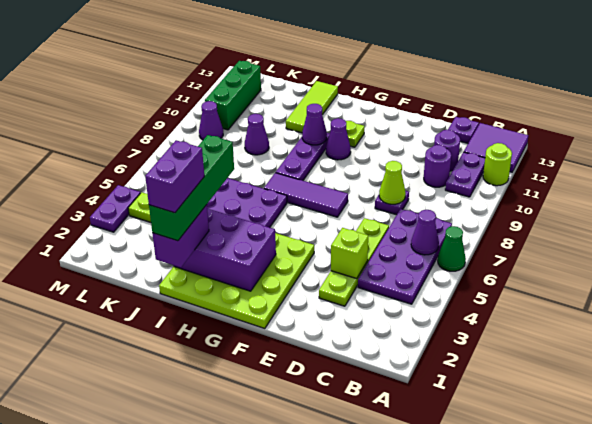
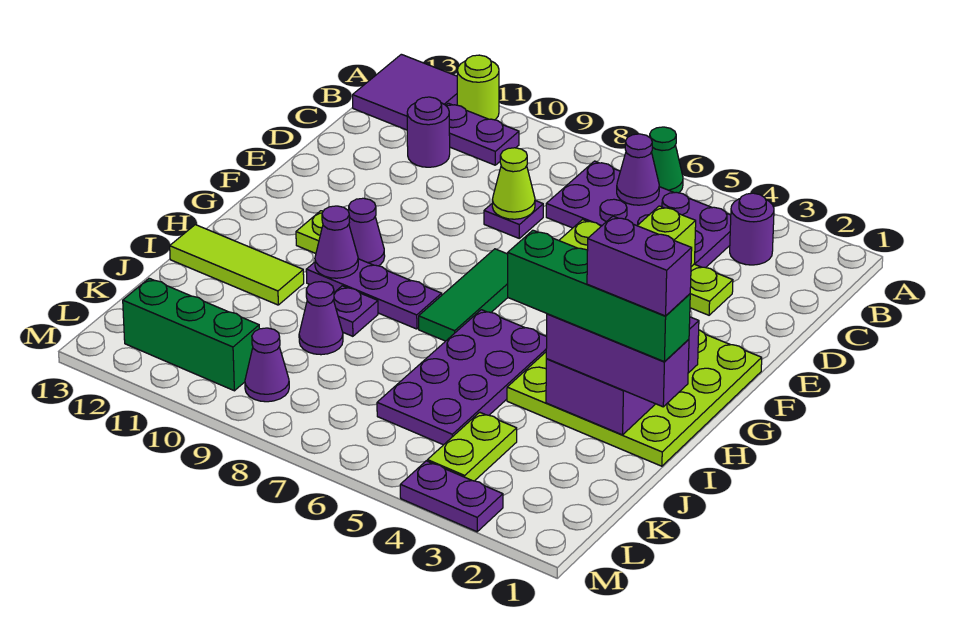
purple round brick C10 level 1 -> purple round brick B3 level 1
purple plate C13 level 1 -> purple plate I9 level 1
purple tile F7:H7 level 1 -> green tile F7:H7 level 1
purple brick I1:I2 level 3 -> purple brick I1:I3 level 3

